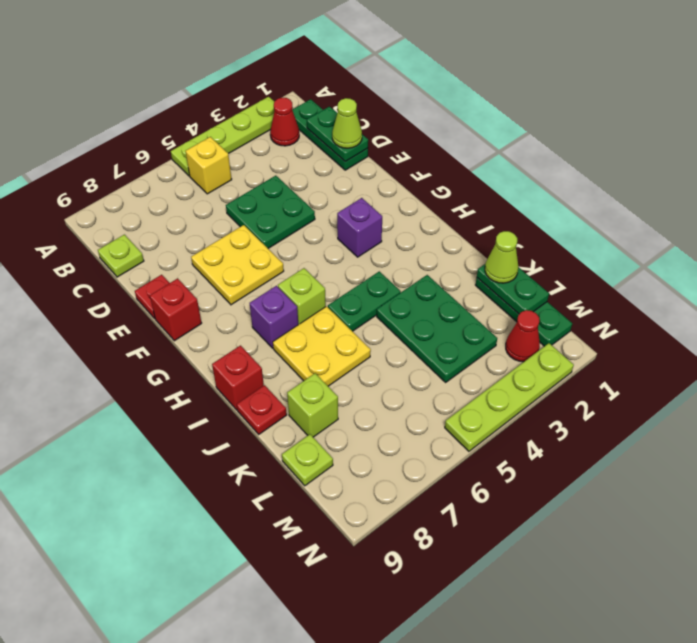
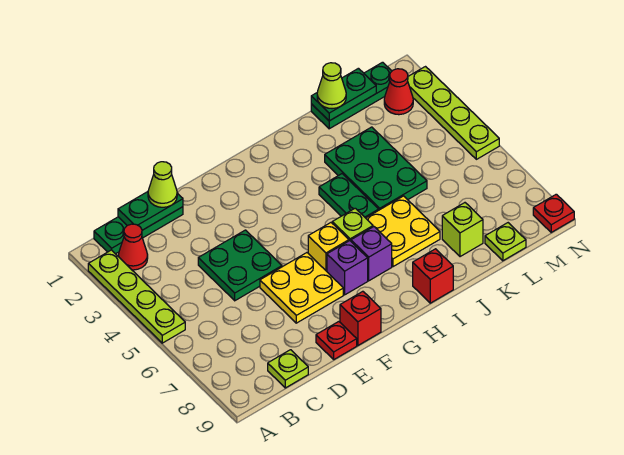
yellow brick B5 level 1 -> yellow brick G6 level 1
purple brick G3 level 1 -> purple brick G7 level 1
green plate J3:L4 level 1 -> green plate J3:K5 level 1
red plate J9 level 1 -> red plate N9 level 1

